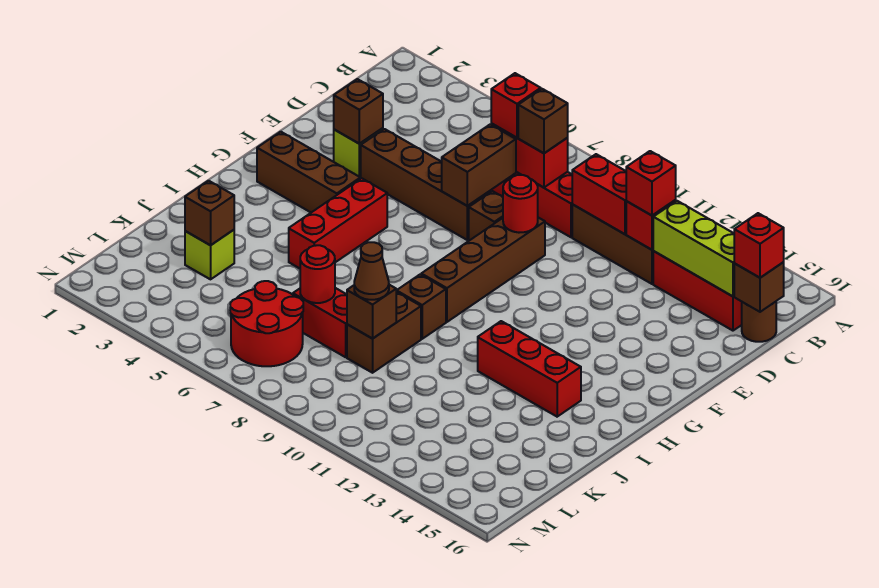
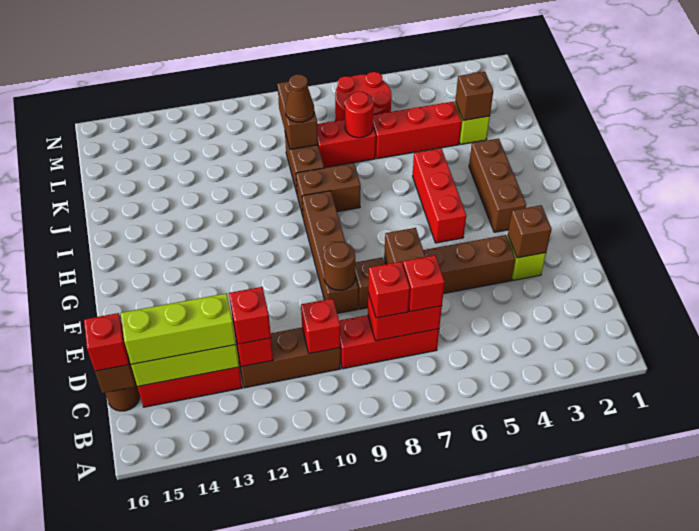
brown brick C8 level 3 -> red brick C8 level 3
red brick C10:C11 level 2 -> red brick C10 level 2
none -> lime brick C13:C15 level 3
red round brick E9 level 2 -> brown round brick E9 level 2
brown brick G2:G4 level 1 -> brown brick G3:I3 level 1
brown brick I9 level 1 -> brown brick I8:I9 level 1
red brick I12:I14 level 1 -> red brick K4:K6 level 1
brown brick K9 level 2 -> brown brick K9:L9 level 2

